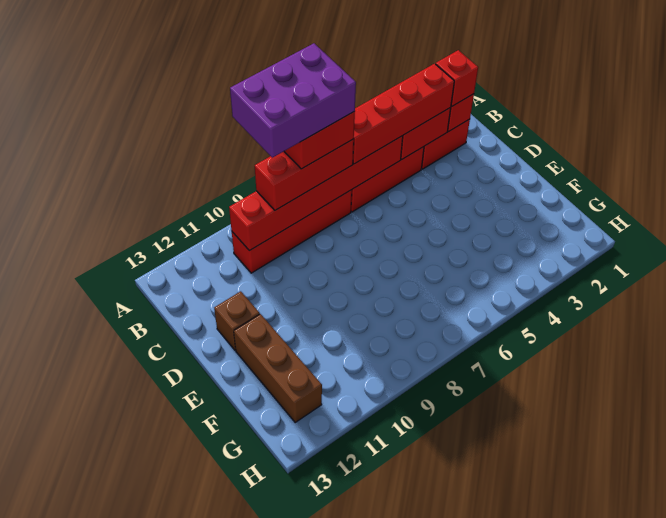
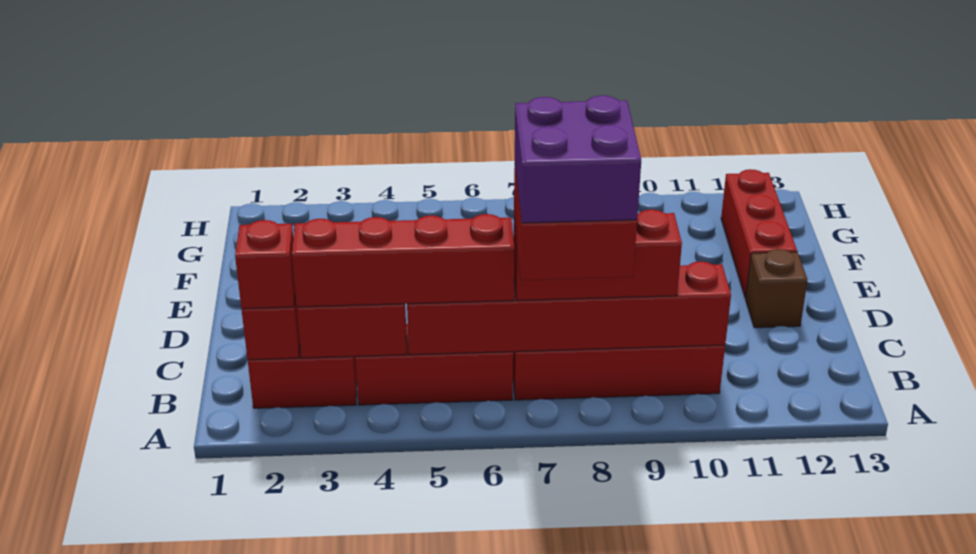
purple brick A7:B9 level 5 -> purple brick A7:B8 level 5
brown brick E12:G12 level 1 -> red brick E12:G12 level 1

